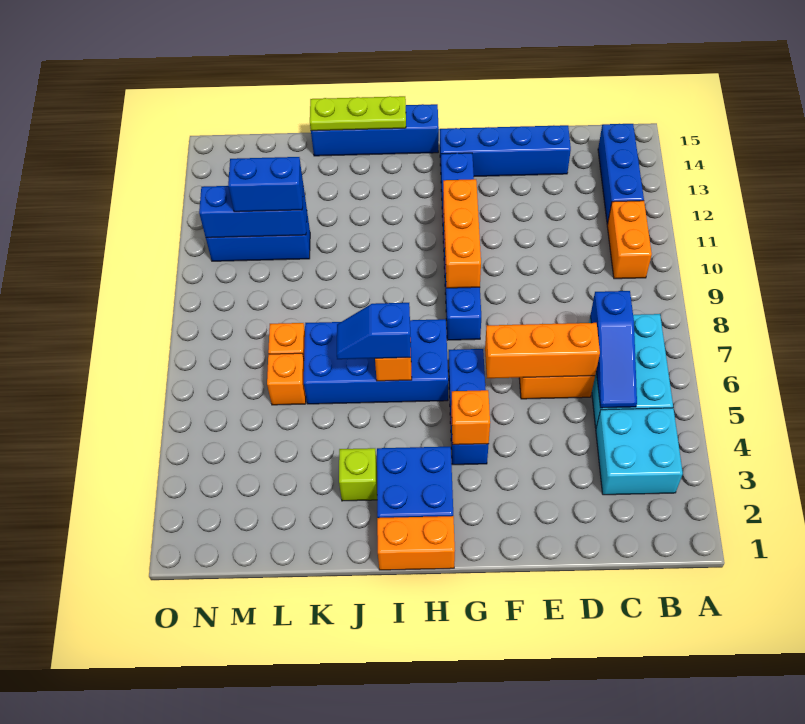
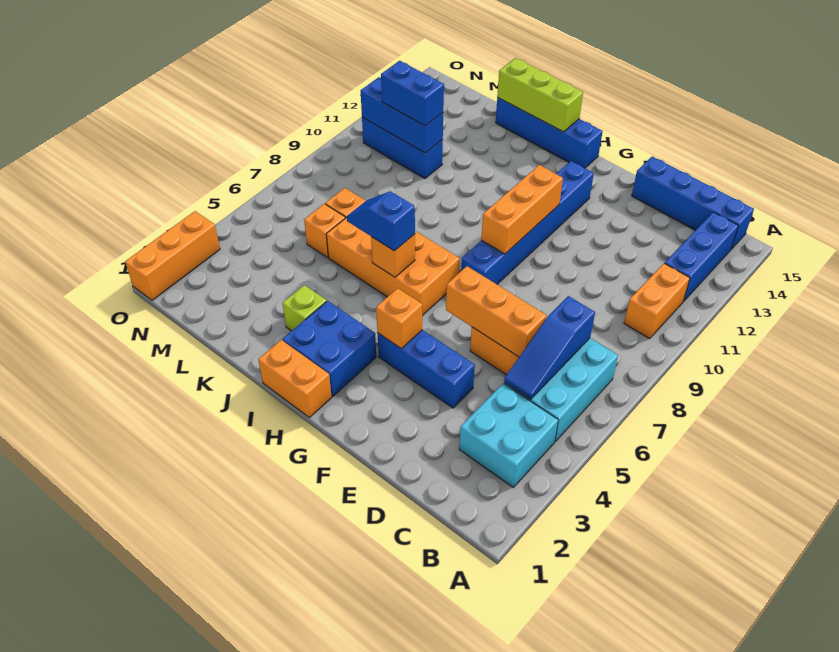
blue brick D14:G14 level 1 -> blue brick B15:E15 level 1
blue brick G4:G6 level 1 -> blue brick E4:G4 level 1
blue brick H6:K7 level 1 -> orange brick H6:K7 level 1
lime plate I15:K15 level 2 -> lime brick I15:K15 level 2
none -> orange brick O1:O3 level 1

